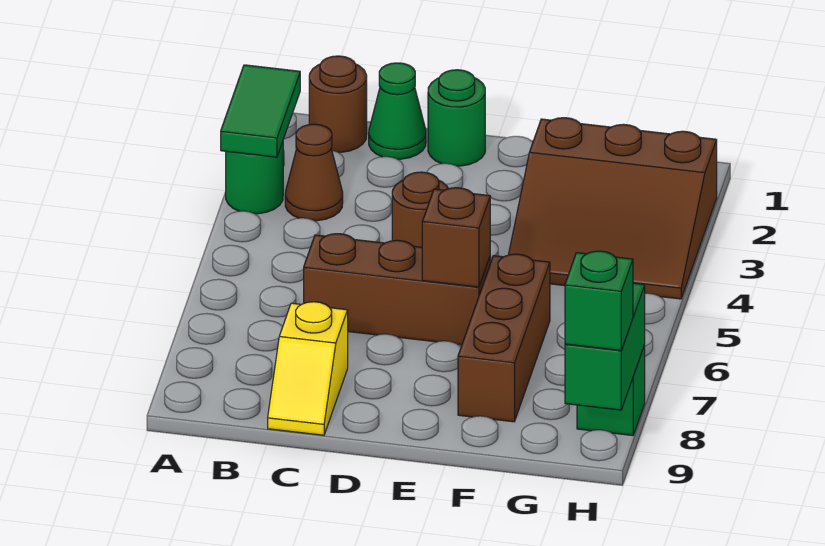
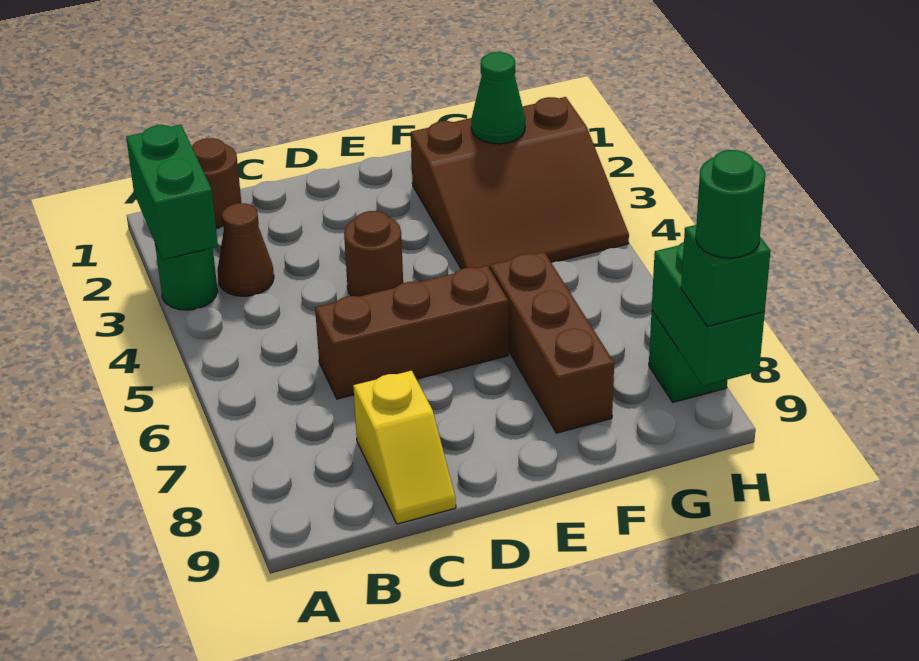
green tile A2:A3 level 2 -> green brick A2:A3 level 2
green cone C1 level 1 -> green cone G2 level 2
green round brick D1 level 1 -> green round brick H9 level 4
brown brick E6 level 2 -> none

